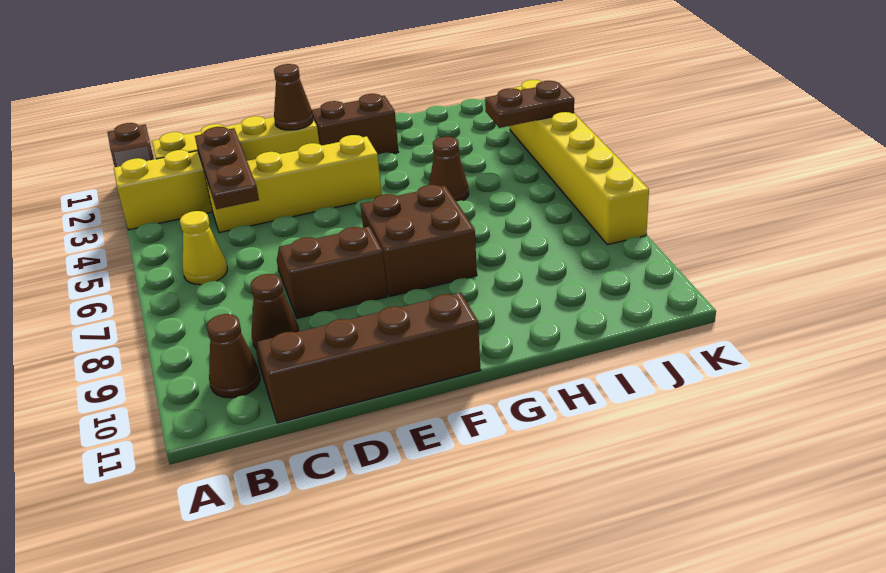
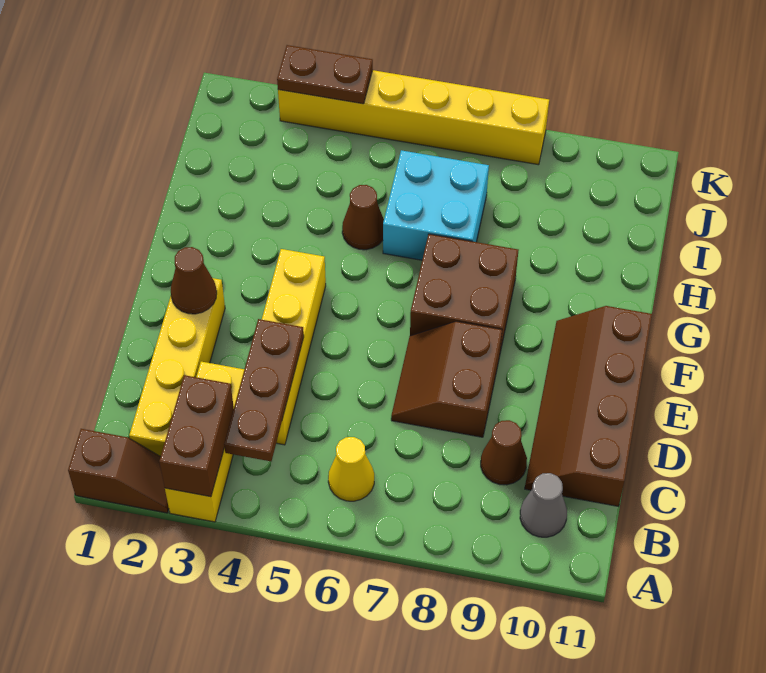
brown cone B10 level 1 -> grey cone B10 level 1
brown plate C3:C5 level 2 -> brown plate B4:D4 level 2
brown brick F2:G2 level 1 -> brown brick A3:B3 level 2
none -> cyan brick H6:I7 level 1
brown plate J4:K4 level 2 -> brown plate K3:K4 level 2

